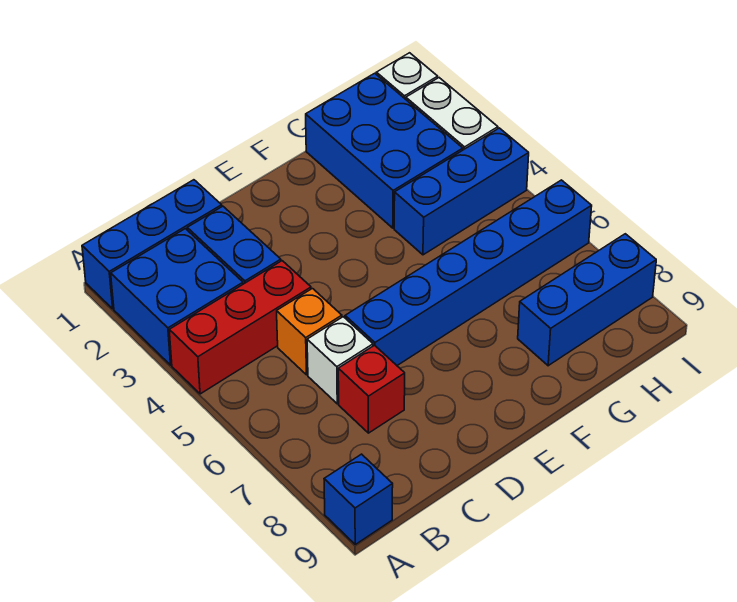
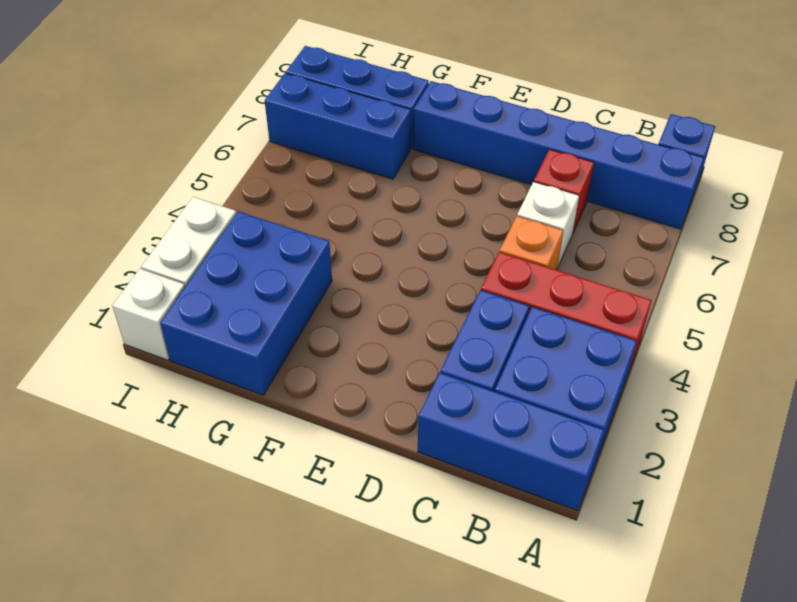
blue brick D6:I6 level 1 -> blue brick A8:F8 level 1
blue brick G4:I4 level 1 -> blue brick G7:I7 level 1

